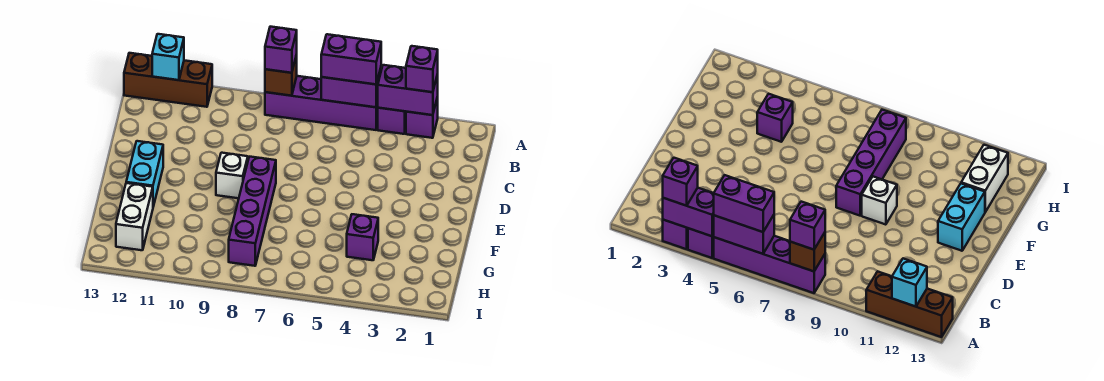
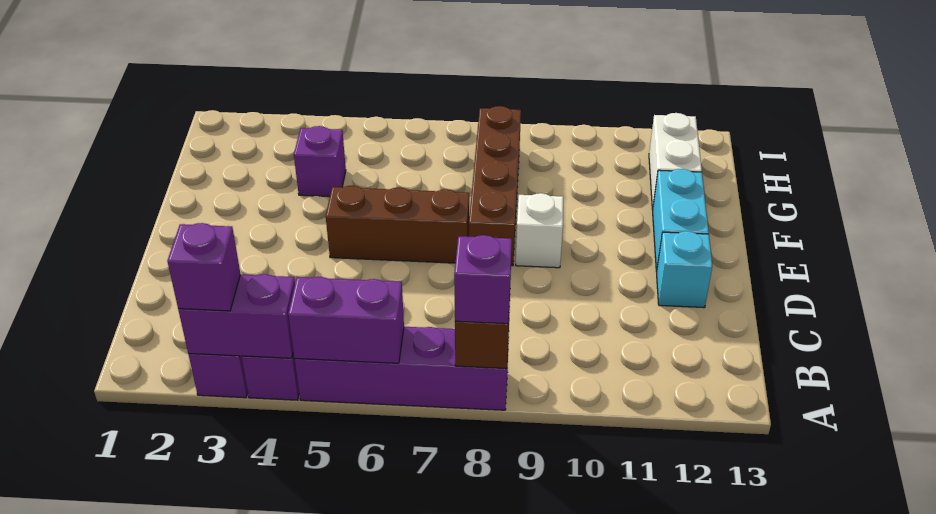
purple brick A5:A6 level 3 -> none
brown brick A11:A13 level 1 -> brown brick E5:E7 level 1
cyan brick A12 level 2 -> cyan brick D12 level 1
purple brick E8:H8 level 1 -> brown brick E8:H8 level 1

